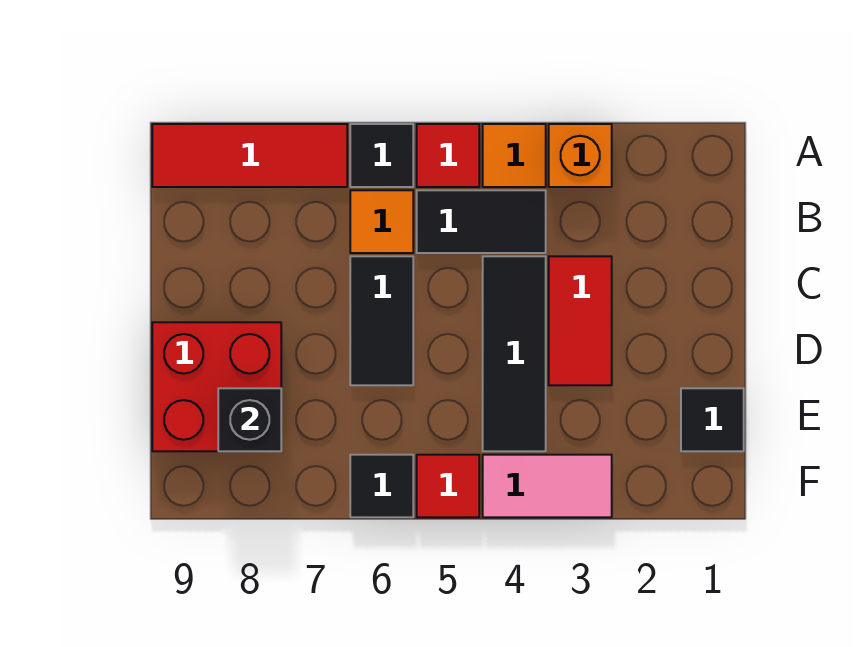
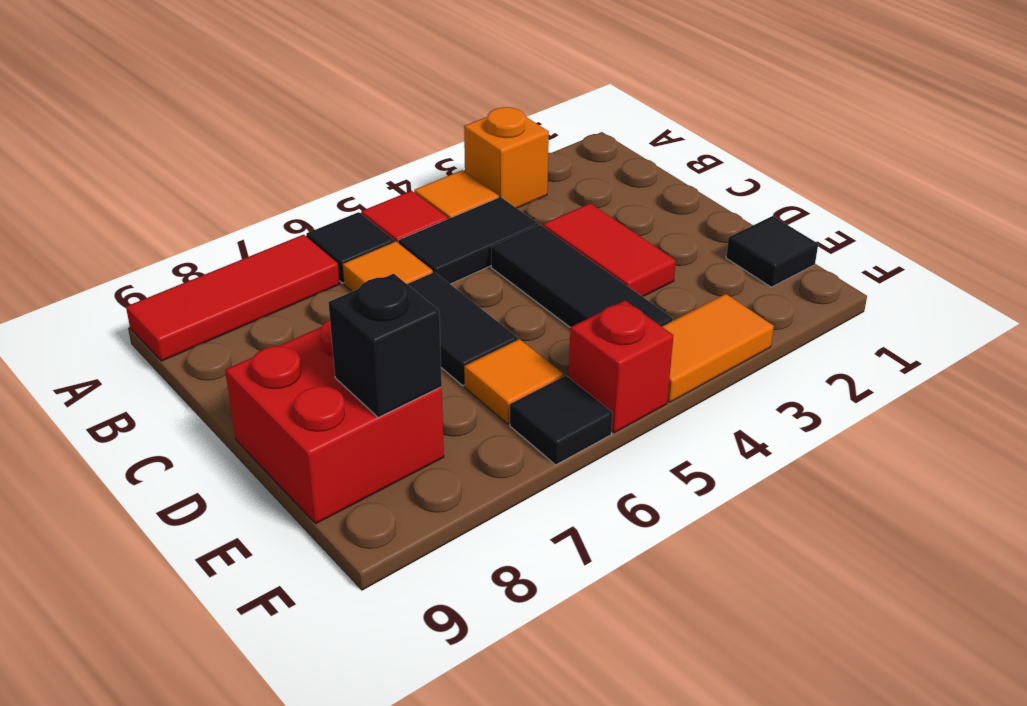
none -> orange tile E6 level 1
pink tile F3:F4 level 1 -> orange tile F3:F4 level 1
red tile F5 level 1 -> red brick F5 level 1

